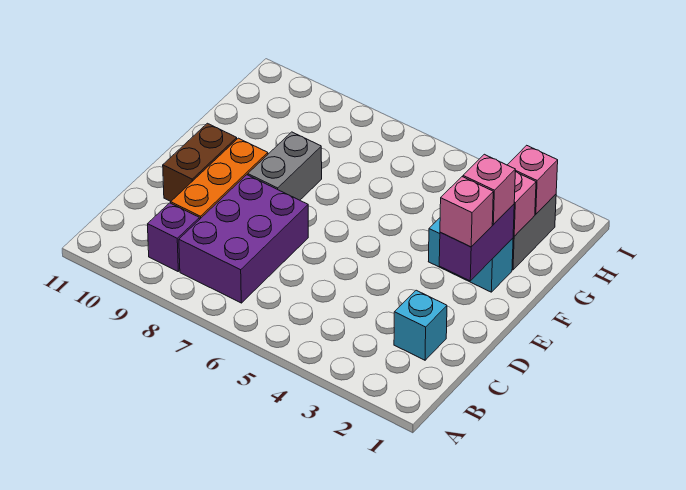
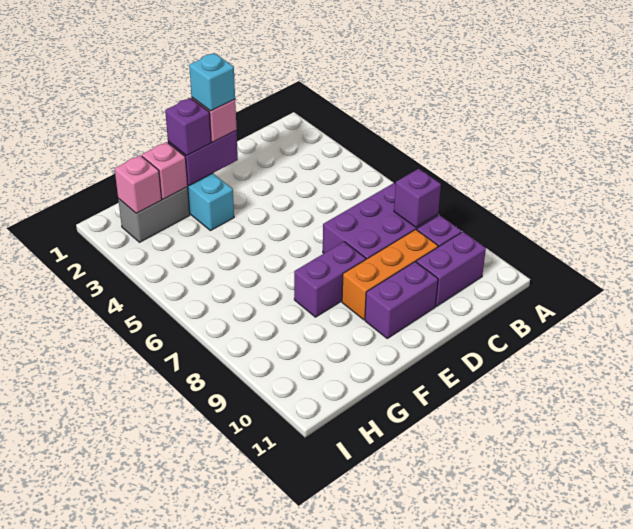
none -> purple brick B8 level 2
none -> purple brick B10:C10 level 1
cyan brick C2 level 1 -> cyan brick E2 level 4
brown brick D10:E10 level 1 -> purple brick D10:E10 level 1
grey brick E8:F8 level 1 -> purple brick E8:F8 level 1
pink brick F2 level 3 -> purple brick F2 level 3

